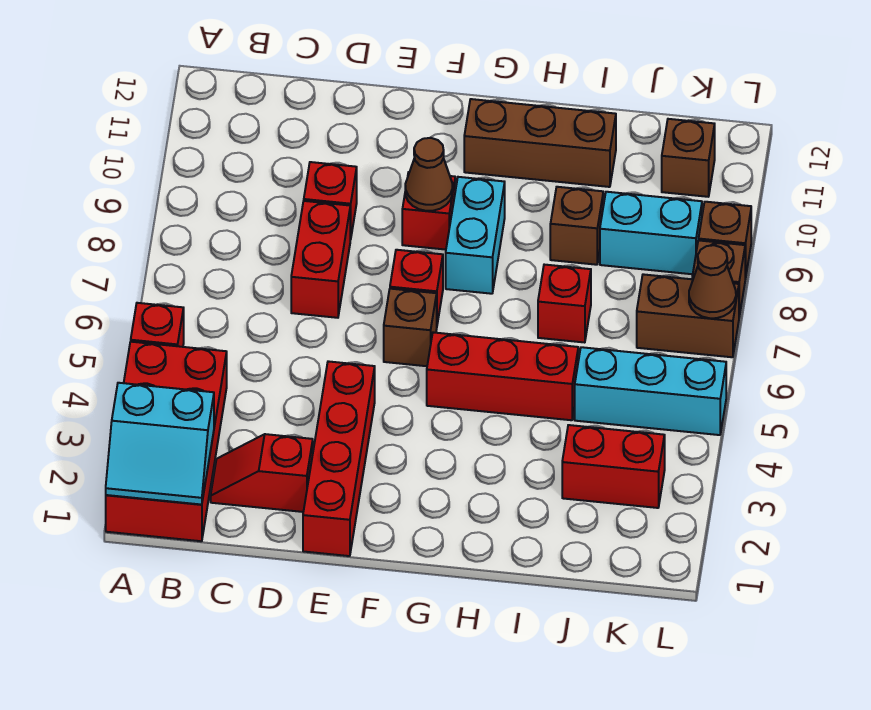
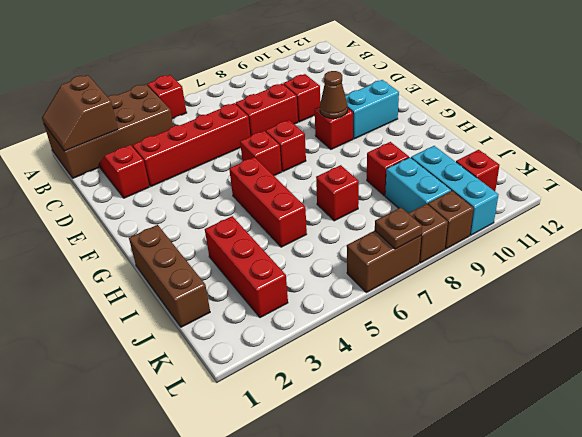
red brick A1:B4 level 1 -> brown brick A1:B4 level 1
cyan slope A1:B2 level 2 top 2 -> brown slope A1:B2 level 2 top 2
red brick E1:E4 level 1 -> red brick D3:D6 level 1
brown brick F6 level 1 -> red brick F6 level 1
cyan brick G8:G9 level 1 -> cyan brick F10:F11 level 1
brown brick G11:I11 level 1 -> brown brick H1:J1 level 1
brown brick I9 level 1 -> red brick I9 level 1
red brick J3:K3 level 1 -> red brick I3:K3 level 1
cyan brick J5:L5 level 1 -> cyan brick J10:L10 level 1
brown brick K7:L7 level 1 -> brown brick L6:L7 level 1
brown brick K11 level 1 -> red brick K11 level 1
brown cone L7 level 2 -> brown plate L7 level 2

